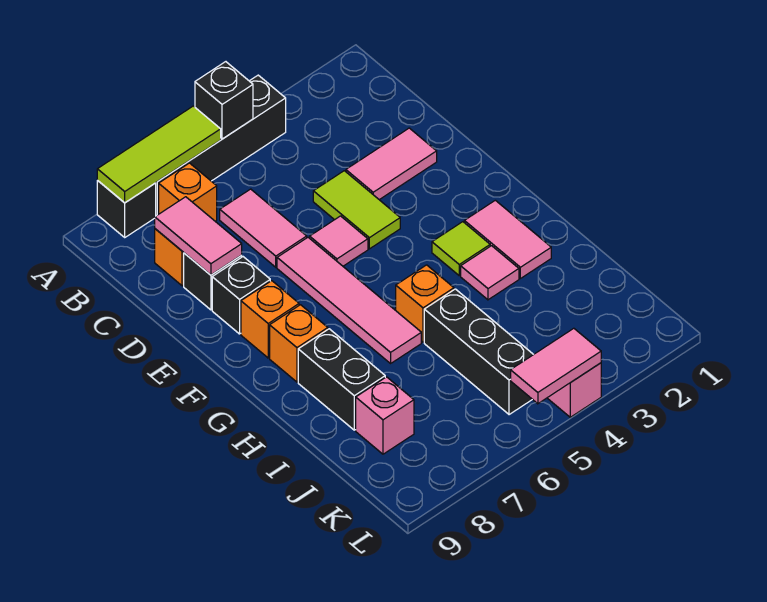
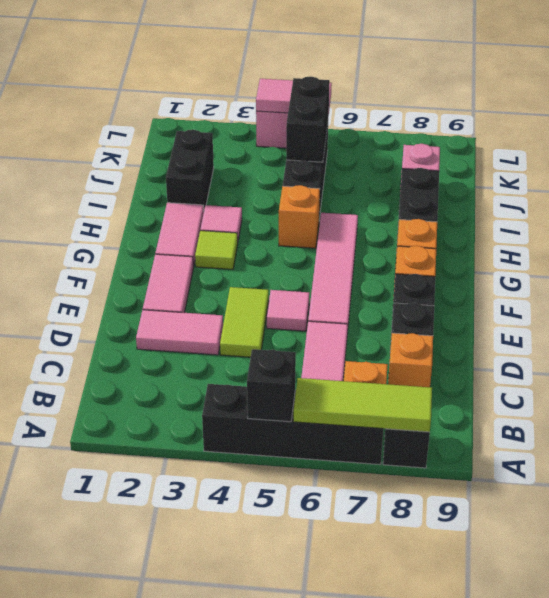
pink tile C8:D8 level 2 -> pink tile E2:F2 level 1
none -> black brick I2:J2 level 1
none -> black brick J5:K5 level 2

